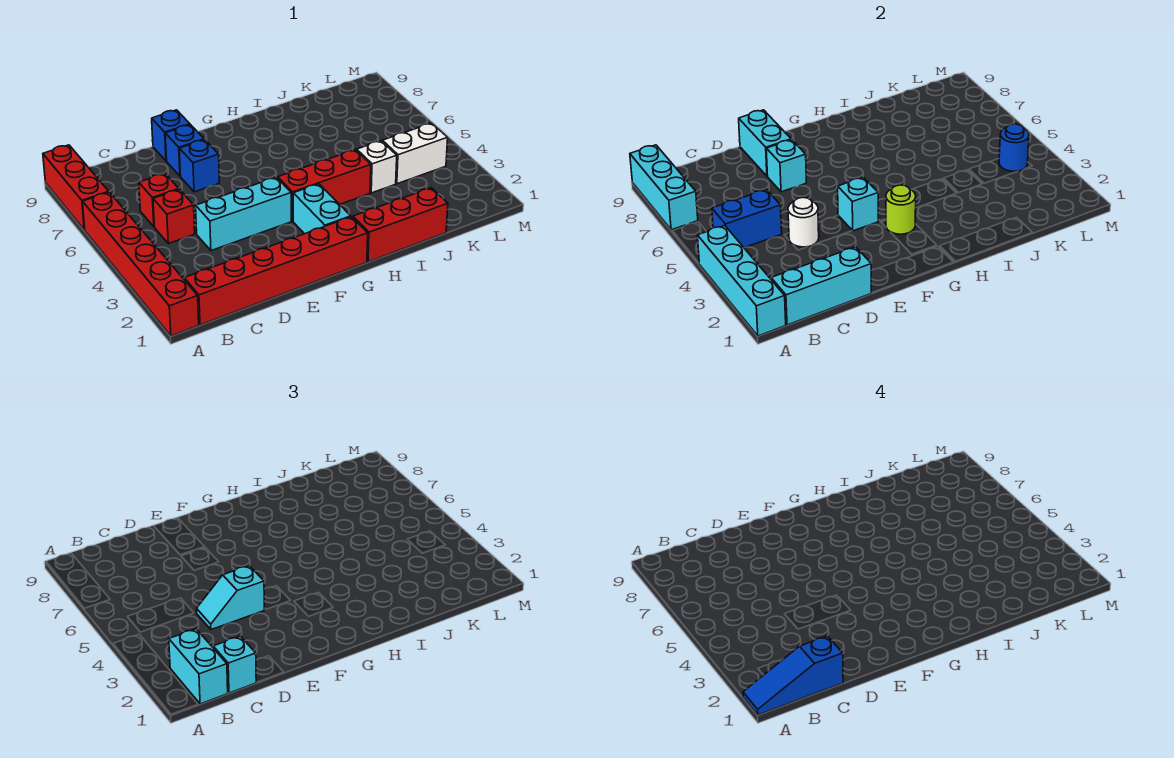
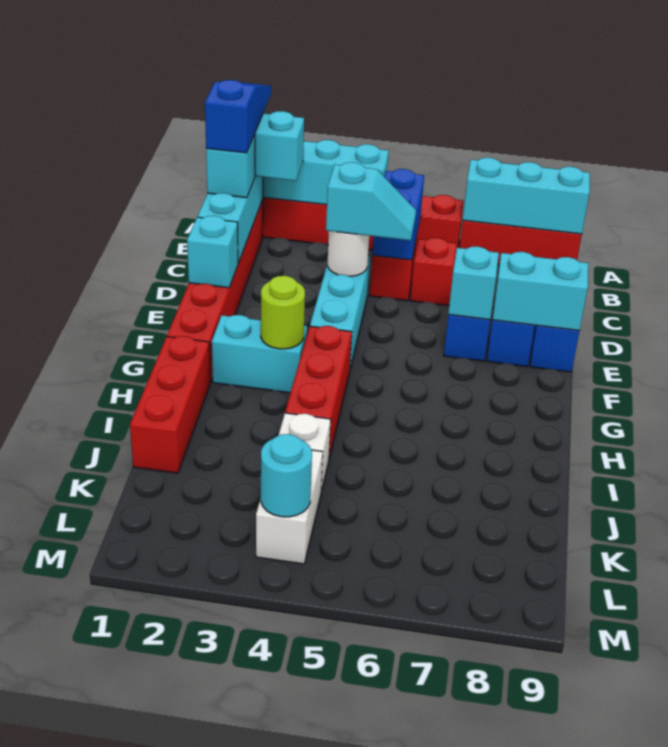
cyan slope D4:E4 level 3 top E -> cyan slope D4:D5 level 3 top 4
cyan brick F4 level 2 -> cyan brick E1 level 2
blue round brick L4 level 2 -> cyan round brick L4 level 2

